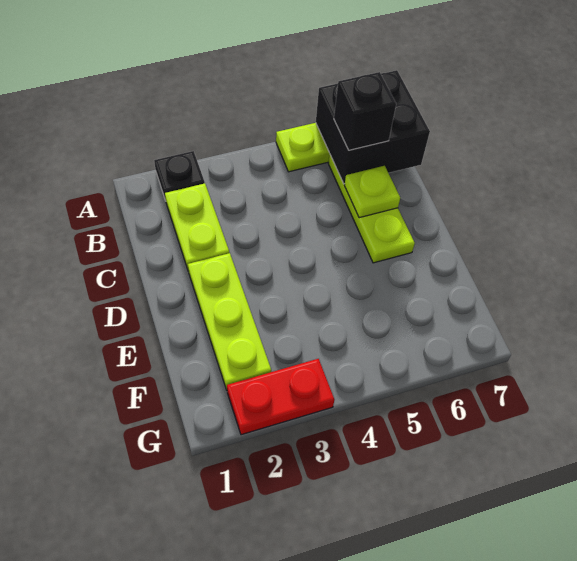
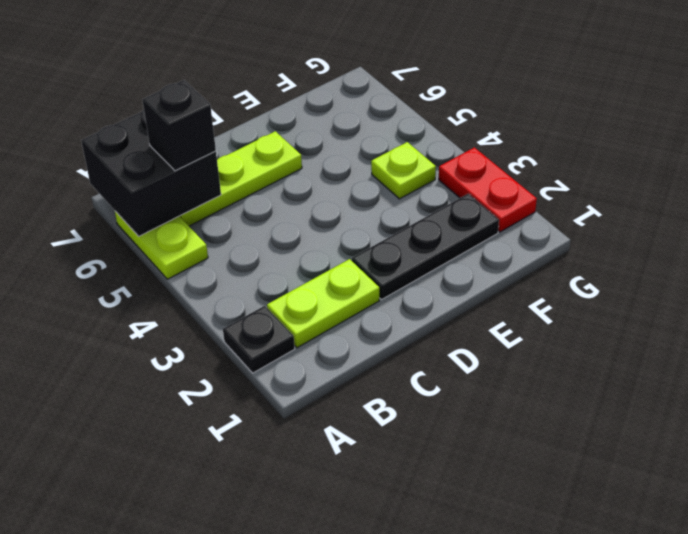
lime plate C6 level 2 -> lime plate F4 level 1
lime plate D2:F2 level 1 -> black plate D2:F2 level 1

